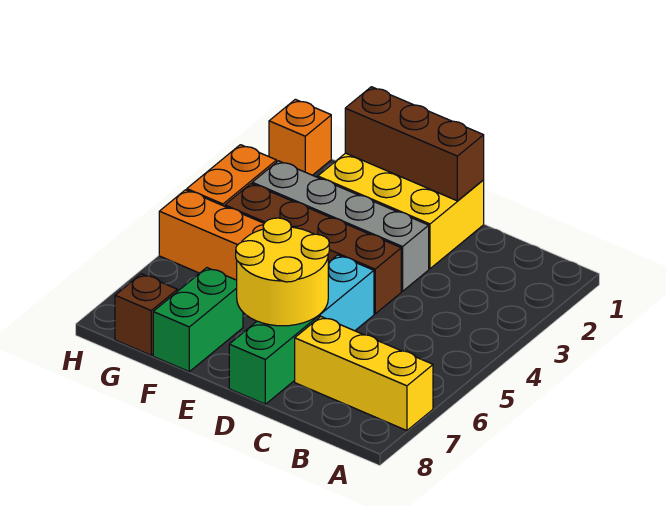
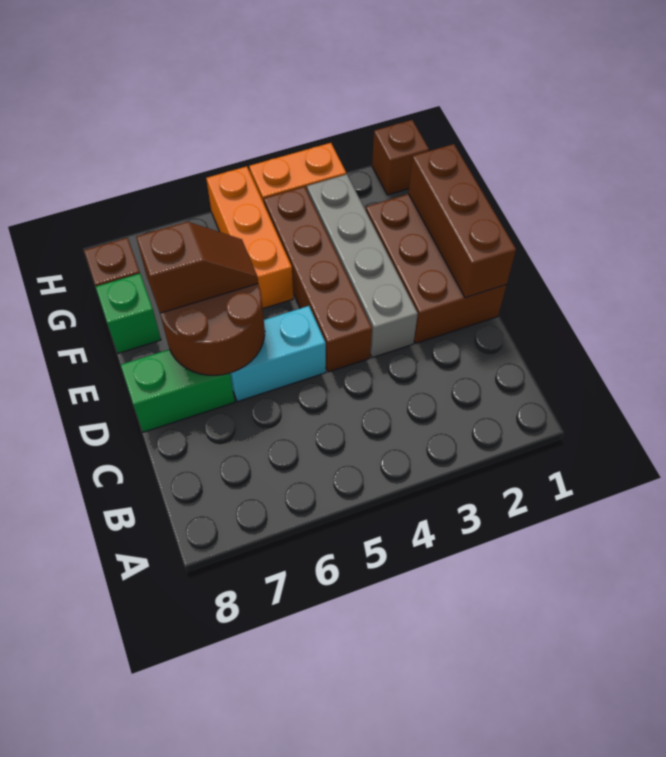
yellow brick A7:C7 level 1 -> none
yellow brick D1:F2 level 1 -> brown brick D1:F2 level 1
yellow round brick D6:E7 level 2 -> brown round brick D6:E7 level 2
none -> brown slope E6:E7 level 3 top 7
green brick F7:F8 level 1 -> green brick F8 level 1
orange brick H1 level 1 -> brown brick H1 level 1

